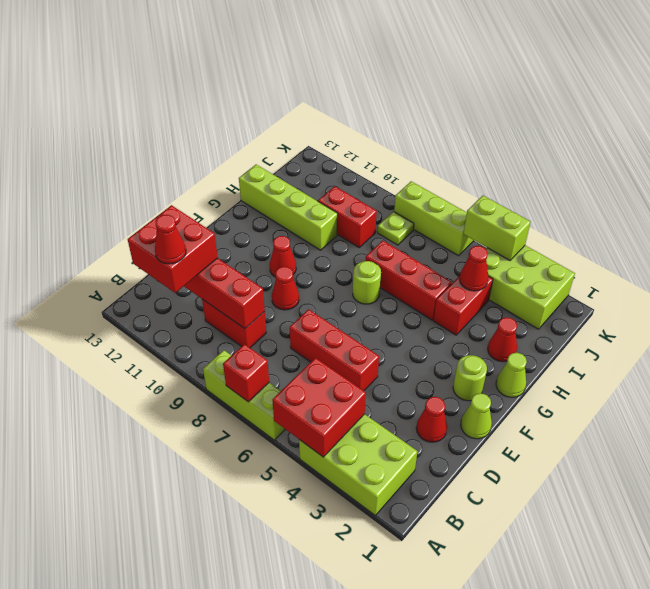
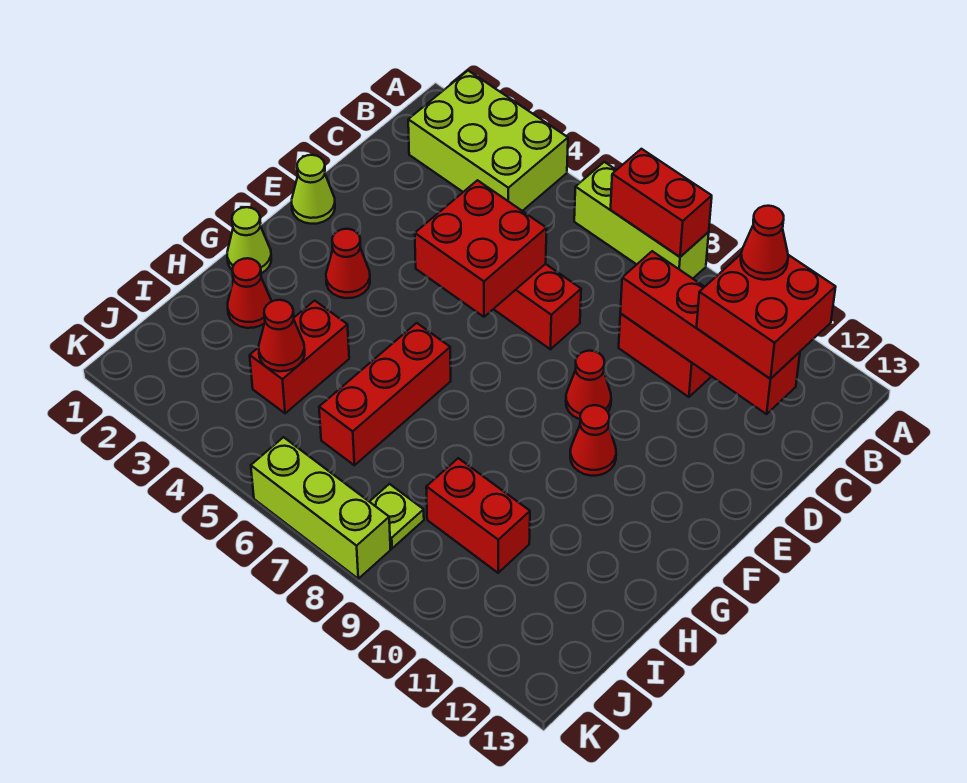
red brick A4:B5 level 2 -> red brick D5:E6 level 2
red brick A7 level 2 -> red brick A7:A8 level 2
red cone D2 level 1 -> red cone F3 level 1
lime round brick F2 level 1 -> none
lime round brick G7 level 1 -> none
red brick H5:H7 level 1 -> red brick G6:I6 level 1
lime brick H10:H13 level 1 -> none
lime brick J2:K4 level 1 -> none
lime brick K4:K5 level 2 -> none

